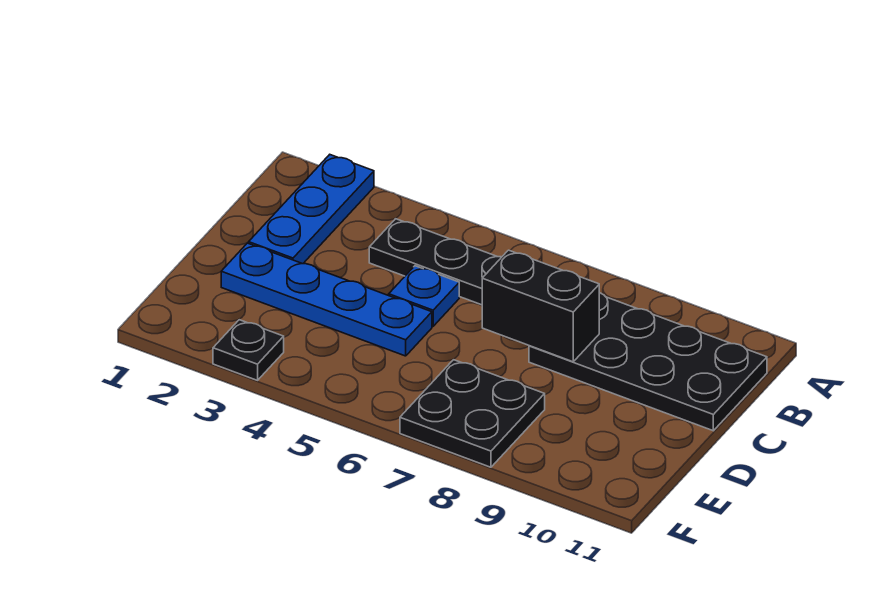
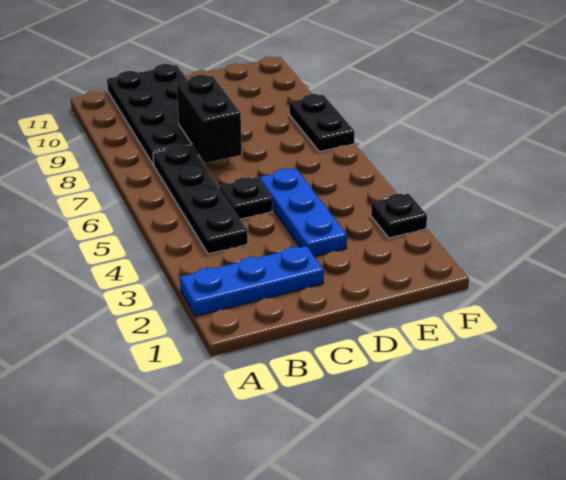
blue plate C5 level 1 -> black plate C5 level 1
blue plate D2:D5 level 1 -> blue plate D3:D5 level 1
black plate E7:F8 level 1 -> black plate F7:F8 level 1

